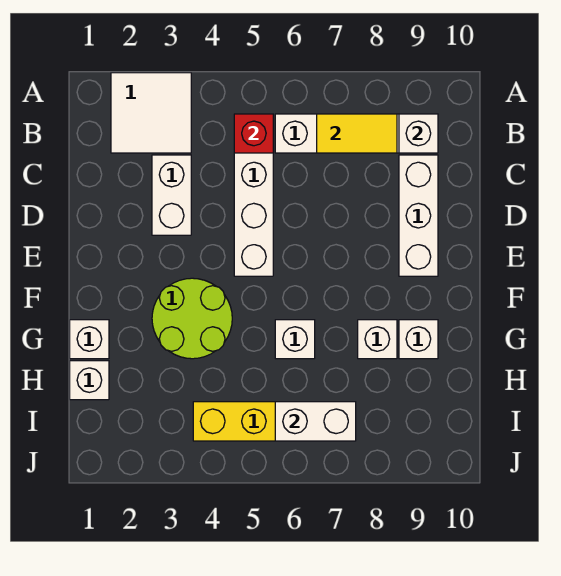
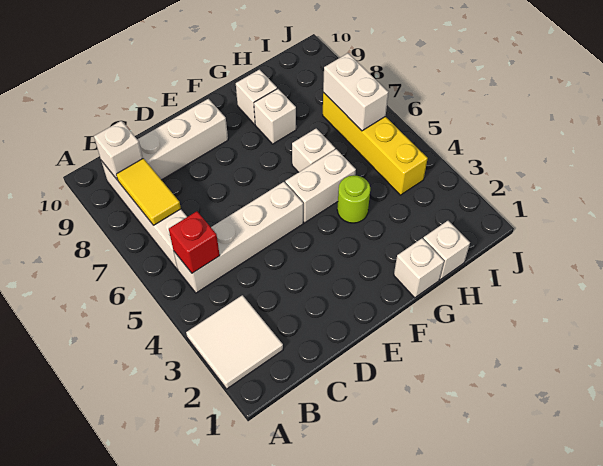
white brick C3:D3 level 1 -> white brick F5:G5 level 1
lime round brick F3:G4 level 1 -> lime round brick G4 level 1

